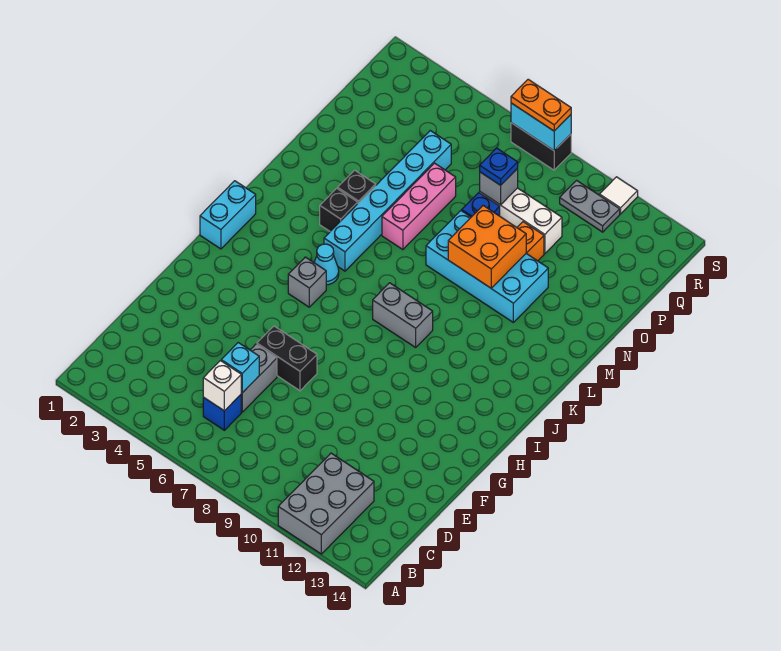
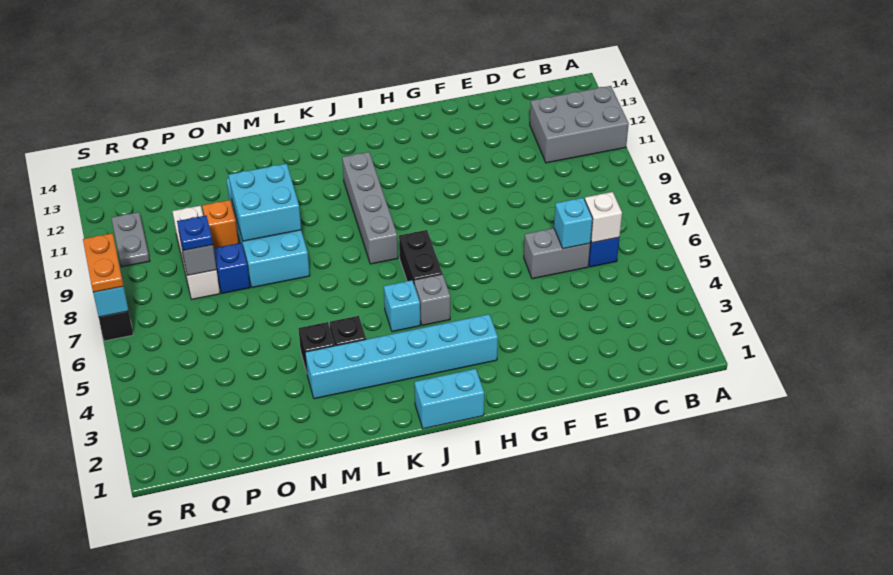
black brick F6:F7 level 1 -> black brick I6:I7 level 1
cyan cone J5 level 1 -> cyan brick J5 level 1
grey brick J8:J9 level 1 -> grey brick J8:J11 level 1
cyan brick K5:P5 level 1 -> cyan brick H3:M3 level 1
pink brick M6:O6 level 1 -> none
orange brick M9:N10 level 2 -> cyan brick M9:N10 level 2
white tile S11 level 1 -> none

